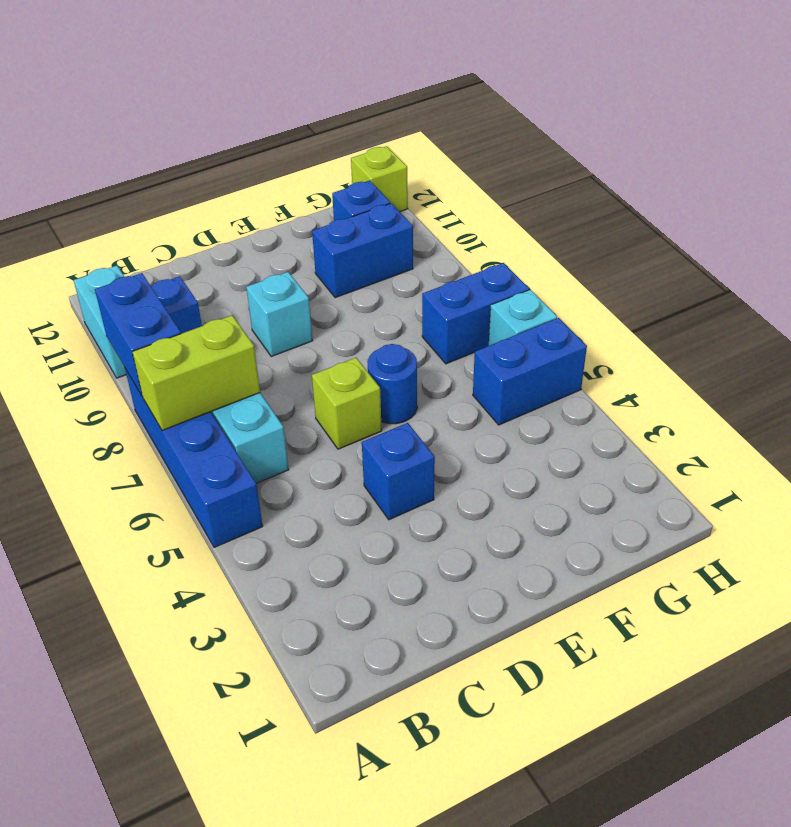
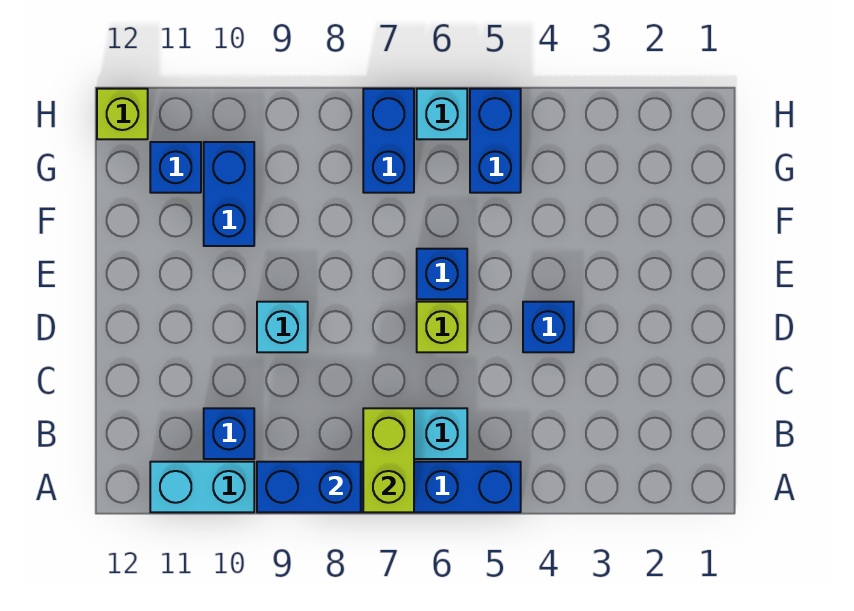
blue round brick E6 level 1 -> blue brick E6 level 1

